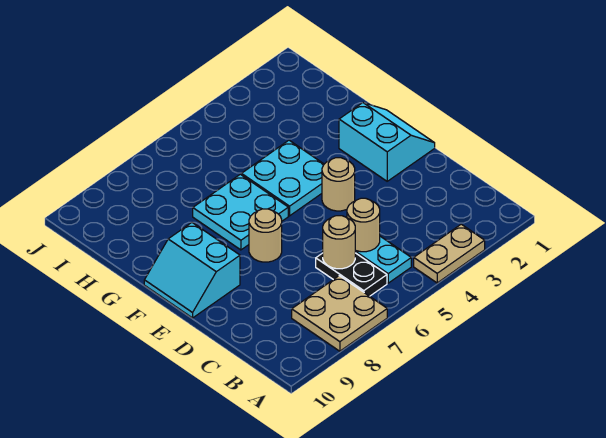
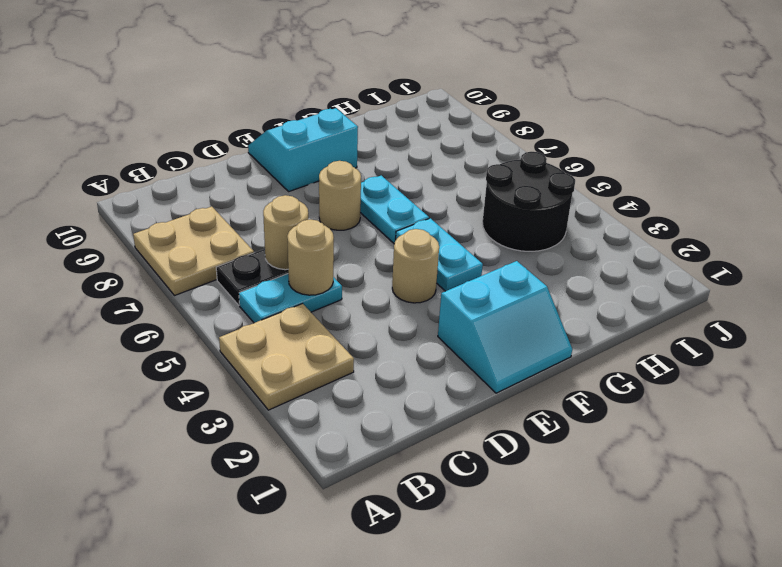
tan plate A3:A4 level 1 -> tan plate A3:B4 level 1
cyan plate F4:G5 level 1 -> cyan plate F4:F5 level 1
cyan plate F6:G7 level 1 -> cyan plate F6:F7 level 1
none -> black round brick H4:I5 level 1

